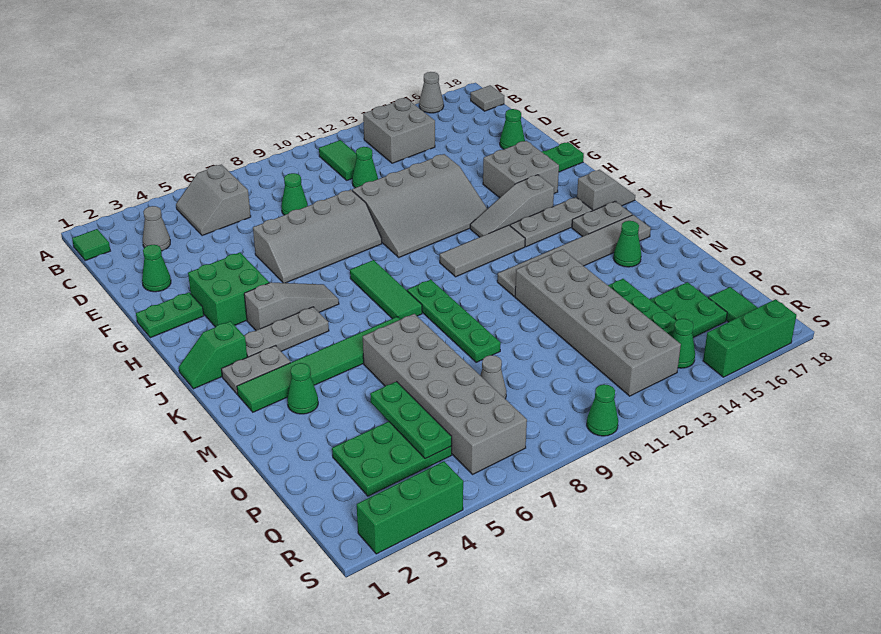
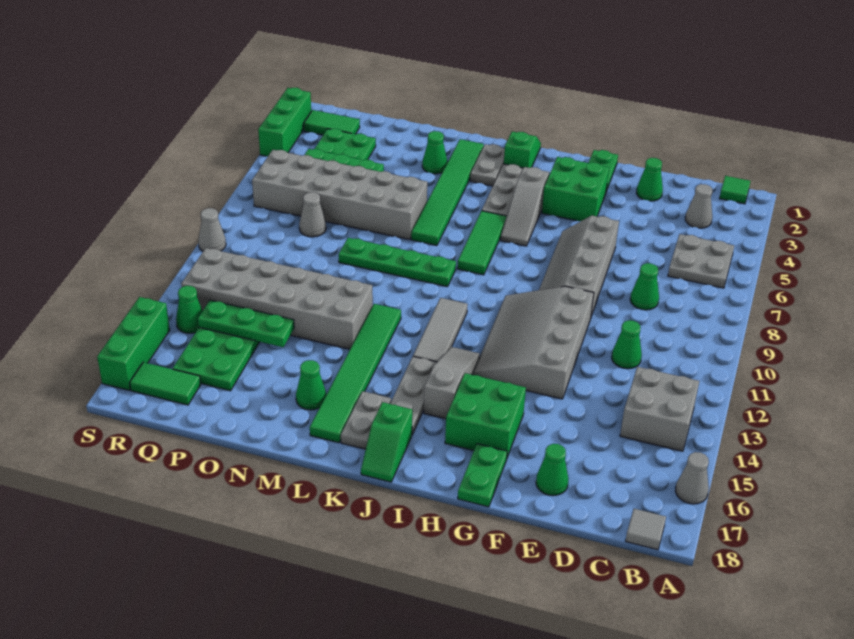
grey slope B5:C6 level 1 top 6 -> grey plate B5:C6 level 1
green tile B11:C11 level 1 -> green tile Q2:R2 level 1
grey brick G15:H16 level 1 -> green brick G15:H16 level 1
green tile I8:K8 level 1 -> green tile J6:J8 level 1
grey slope J17:J18 level 1 top 17 -> green slope J17:J18 level 1 top 17
grey tile L12:L17 level 1 -> green tile L12:L17 level 1
green cone S10 level 1 -> grey cone S10 level 1

